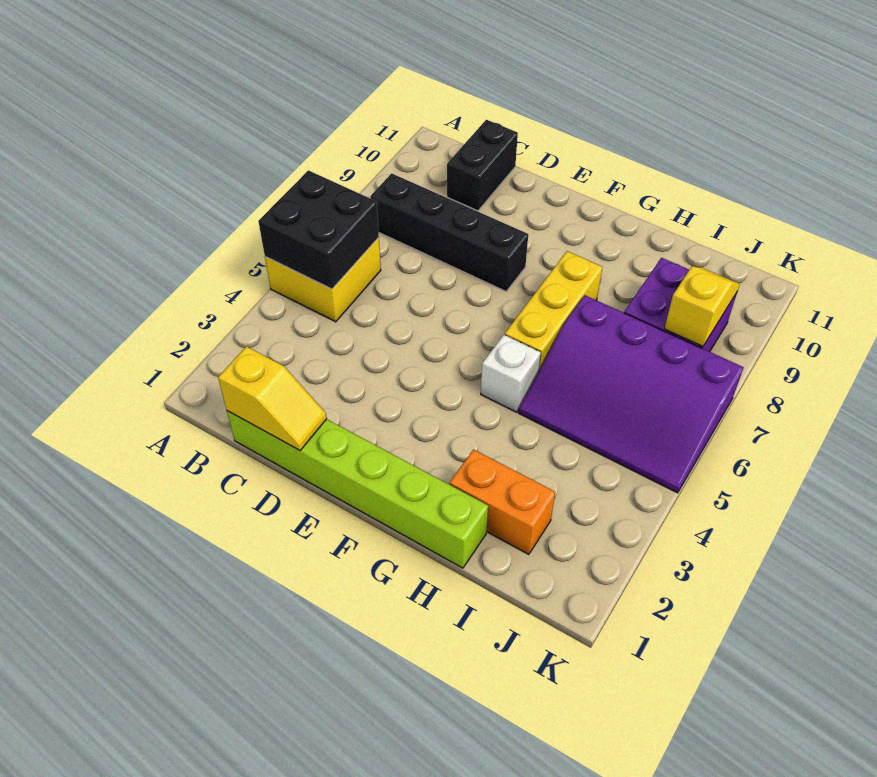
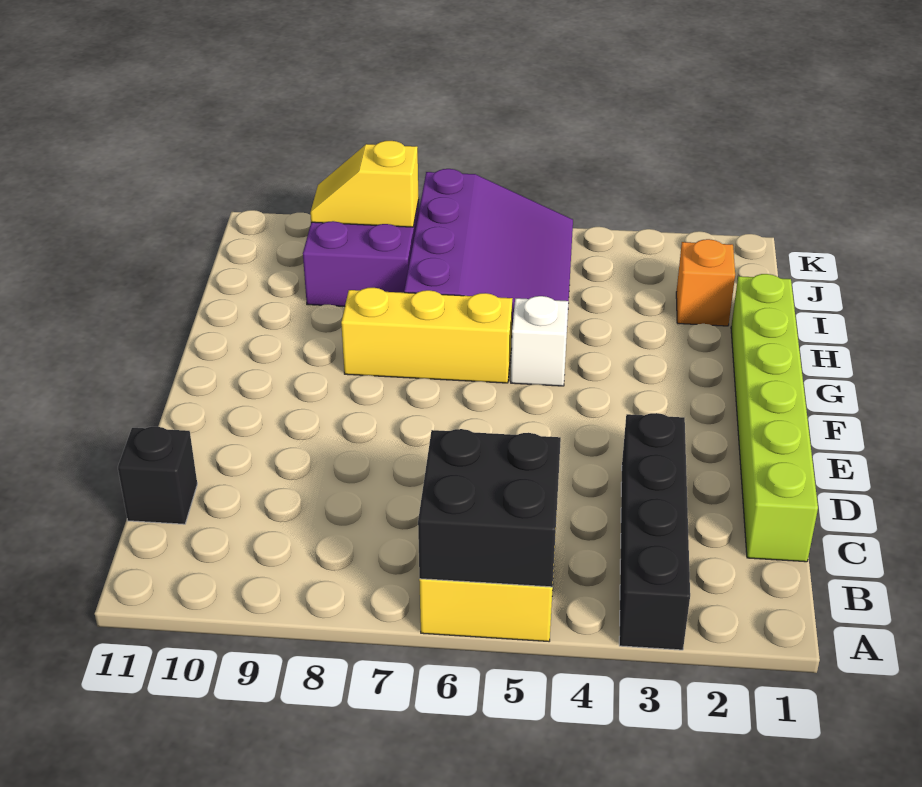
black brick B8:E8 level 1 -> black brick A3:D3 level 1
yellow slope C1:D1 level 2 top C -> none
black brick C10:C11 level 1 -> black brick C11 level 1
orange brick H2:I2 level 1 -> orange brick I2 level 1

